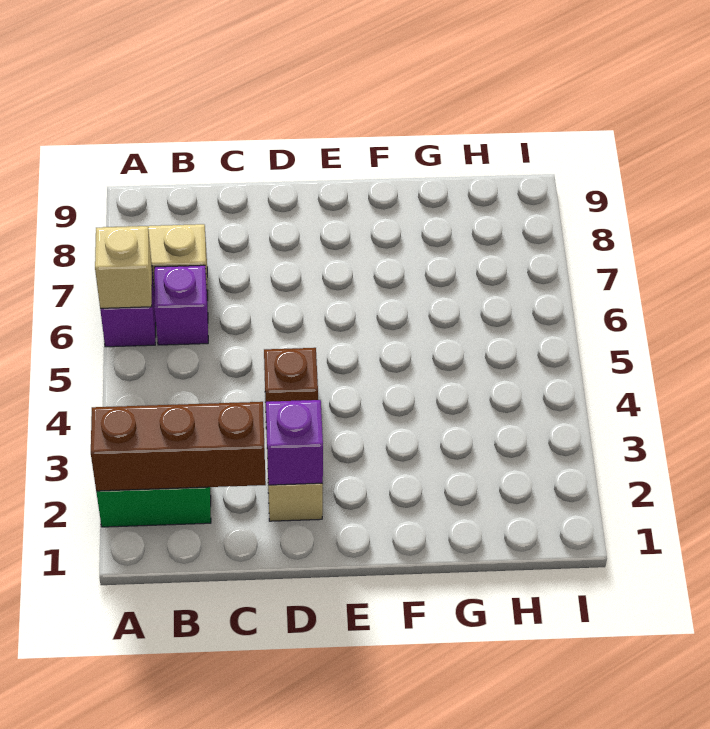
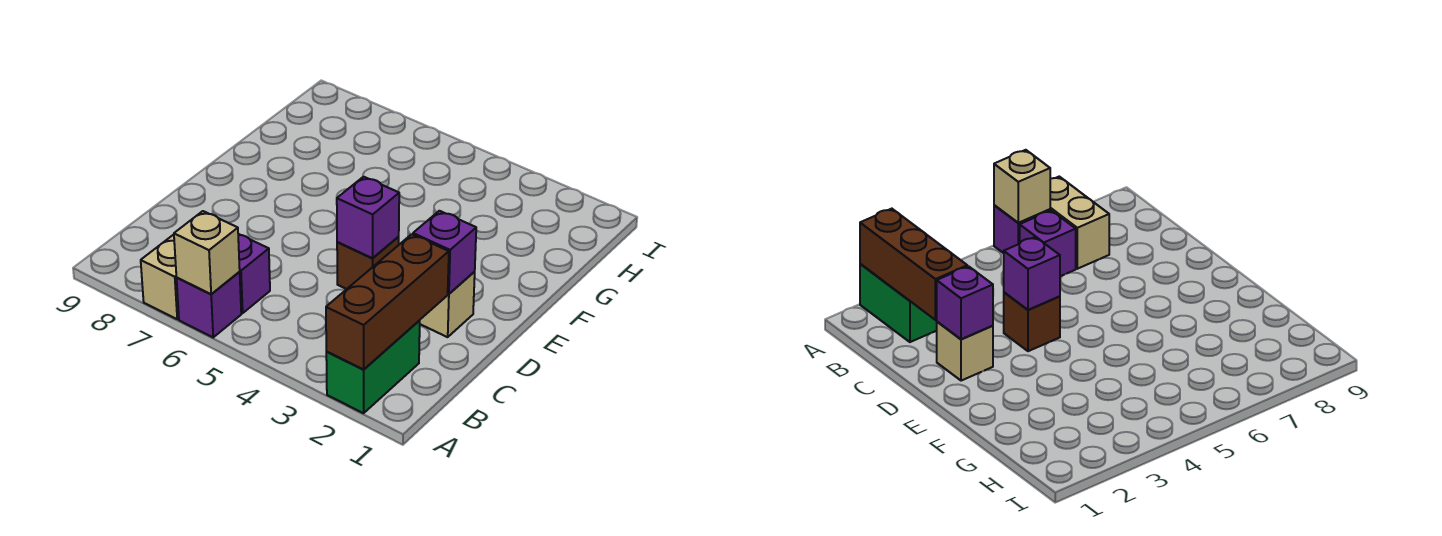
none -> purple brick D4 level 2

